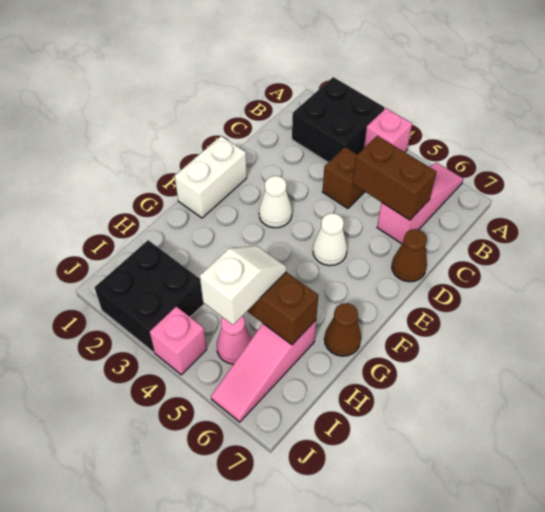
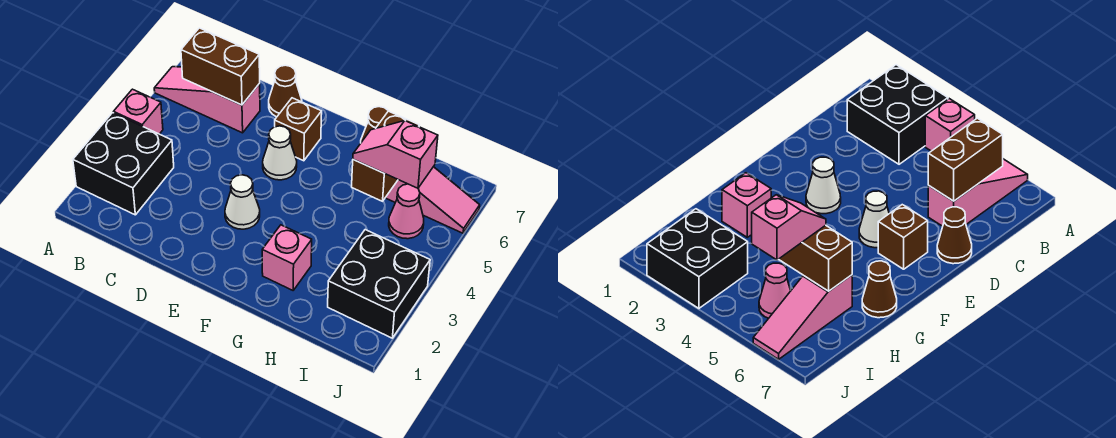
brown brick C4 level 1 -> brown brick E6 level 1
brown brick C5:C6 level 2 -> brown brick B6:C6 level 2
white brick E1:F1 level 1 -> none
white slope H5:I5 level 3 top I -> pink slope H5:I5 level 3 top I
pink brick J4 level 1 -> pink brick G2 level 1

